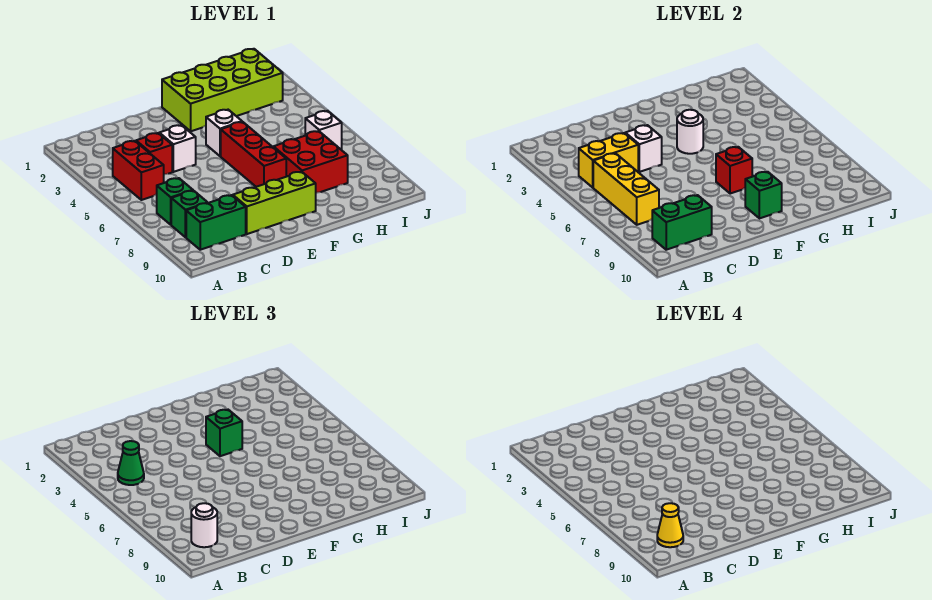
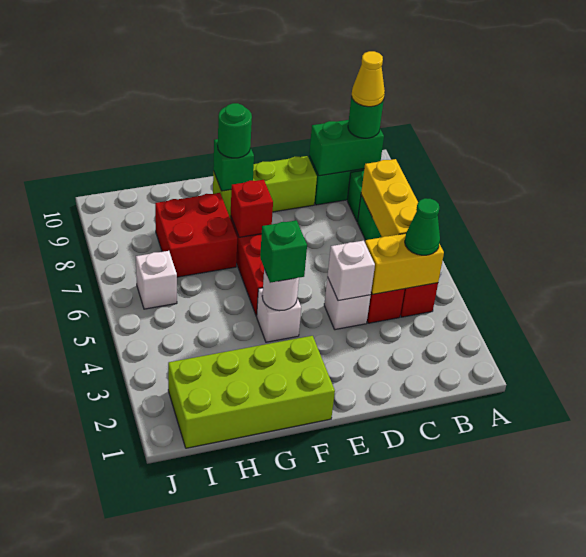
white round brick B9 level 3 -> green round brick B9 level 3
none -> green round brick F9 level 3

